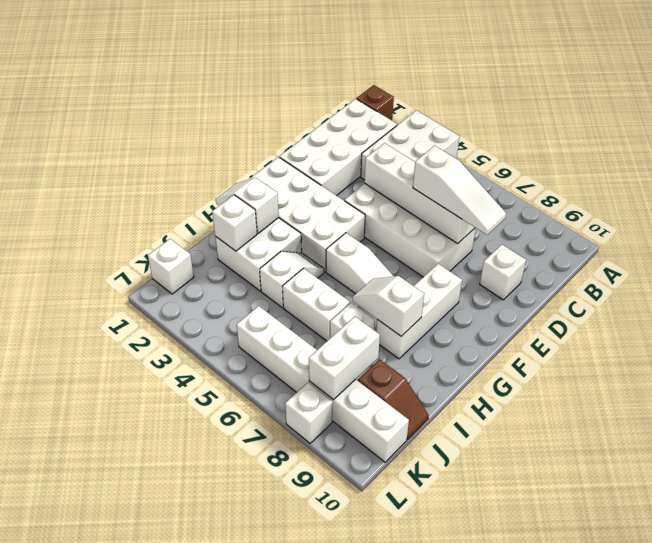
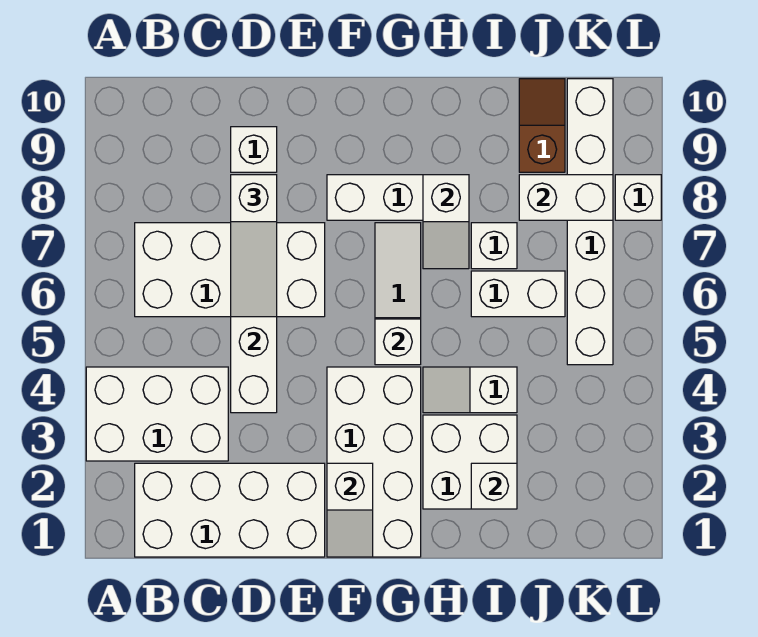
brown brick A1 level 1 -> none
white brick D4:E7 level 1 -> white brick B6:E7 level 1
white slope D6:D8 level 3 top 6 -> white slope D6:D8 level 3 top 8
white slope H1:H2 level 2 top 2 -> white slope F1:F2 level 2 top 2
white brick I5:I6 level 1 -> white brick I6:J6 level 1
white brick K1 level 1 -> white brick G5 level 2

